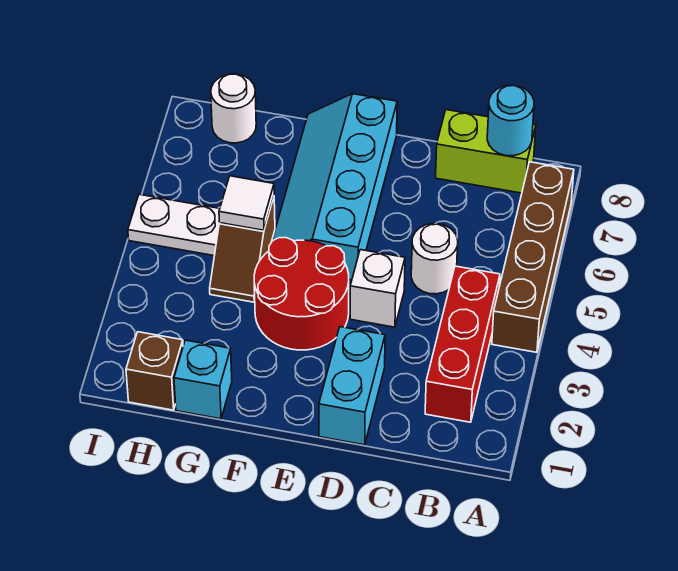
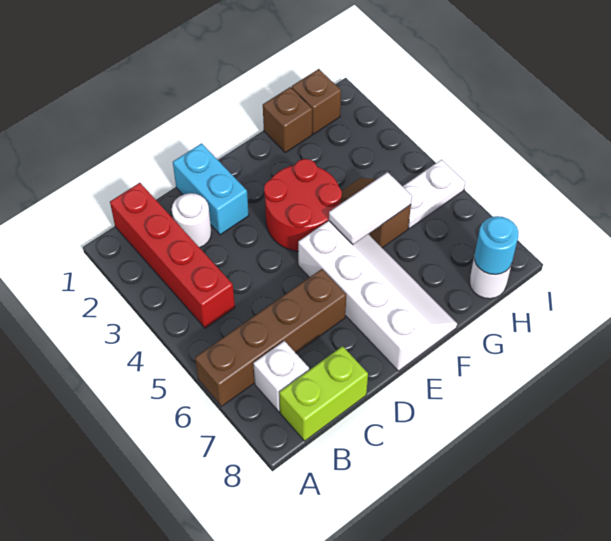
brown brick A4:A7 level 1 -> brown brick A6:D6 level 1
red brick B2:B4 level 1 -> red brick B1:B4 level 1
cyan round brick B8 level 2 -> cyan round brick H8 level 2
white round brick C5 level 1 -> white round brick C2 level 1
white brick D4 level 1 -> white brick B7 level 1
cyan slope E5:F8 level 1 top E -> white slope E5:F8 level 1 top E
cyan brick G1 level 1 -> brown brick G1 level 1
white tile G5 level 2 -> white tile F5:G5 level 2

